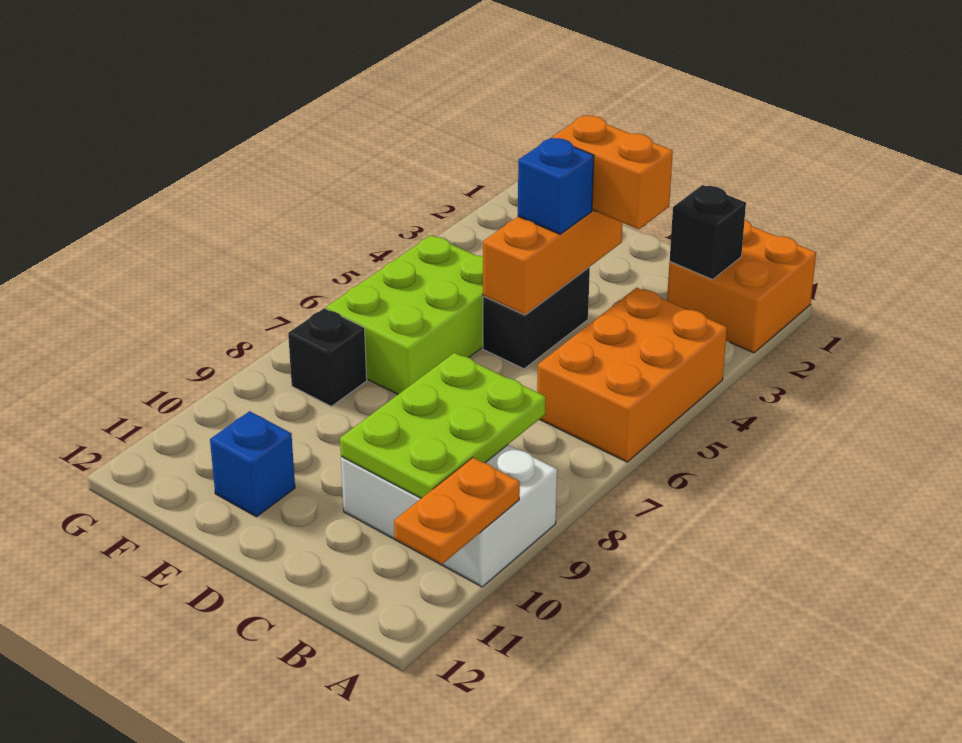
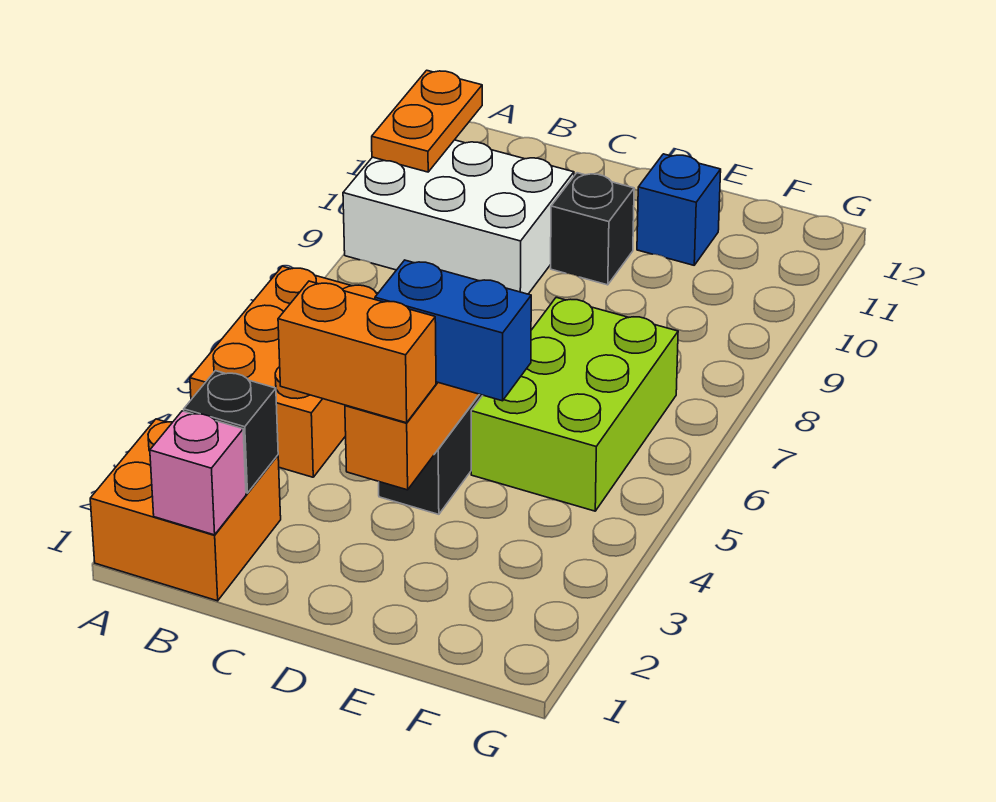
none -> pink brick B1 level 2
lime plate B8:C10 level 2 -> none
blue brick D4 level 3 -> blue brick D4:E4 level 3
black brick F8 level 1 -> black brick D10 level 1

